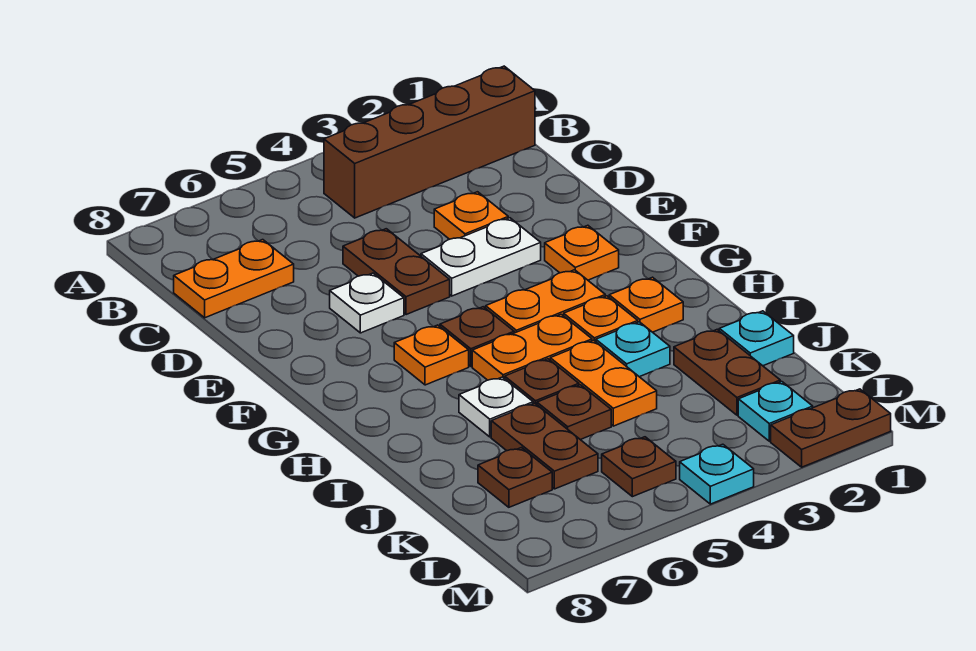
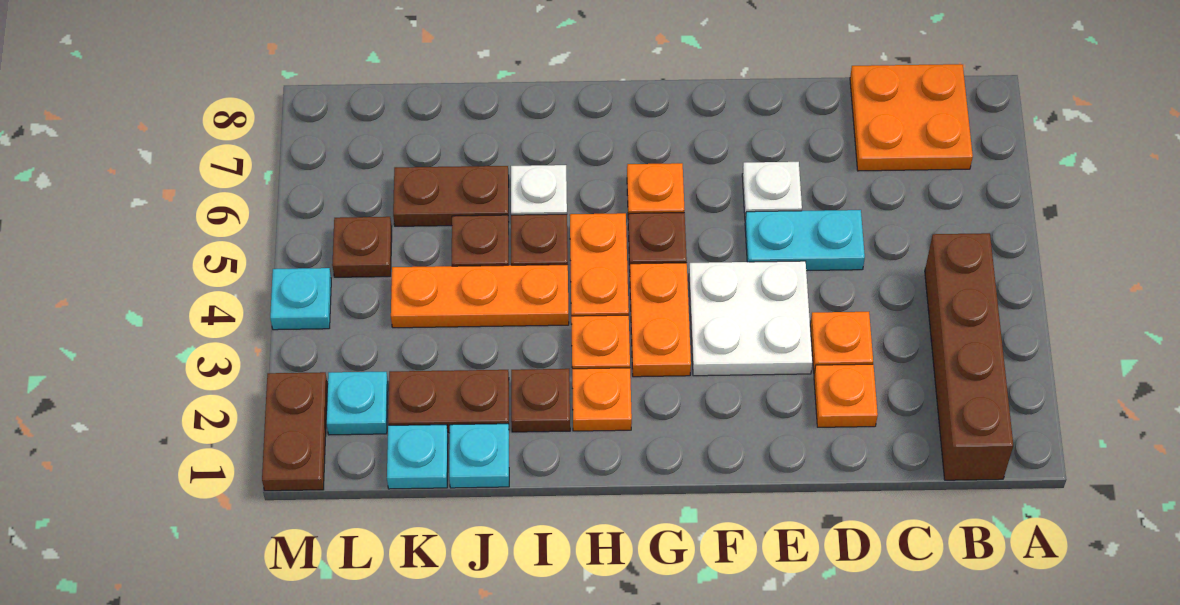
orange plate C7:C8 level 1 -> orange plate B7:C8 level 1
brown plate D5:E5 level 1 -> cyan plate D5:E5 level 1
white plate E3:E4 level 1 -> white plate E3:F4 level 1
orange plate F2 level 1 -> orange plate D2 level 1
cyan plate I3 level 1 -> cyan plate K1 level 1
orange plate I4:J4 level 1 -> orange plate I4:K4 level 1
brown plate K7 level 1 -> brown plate I2 level 1

